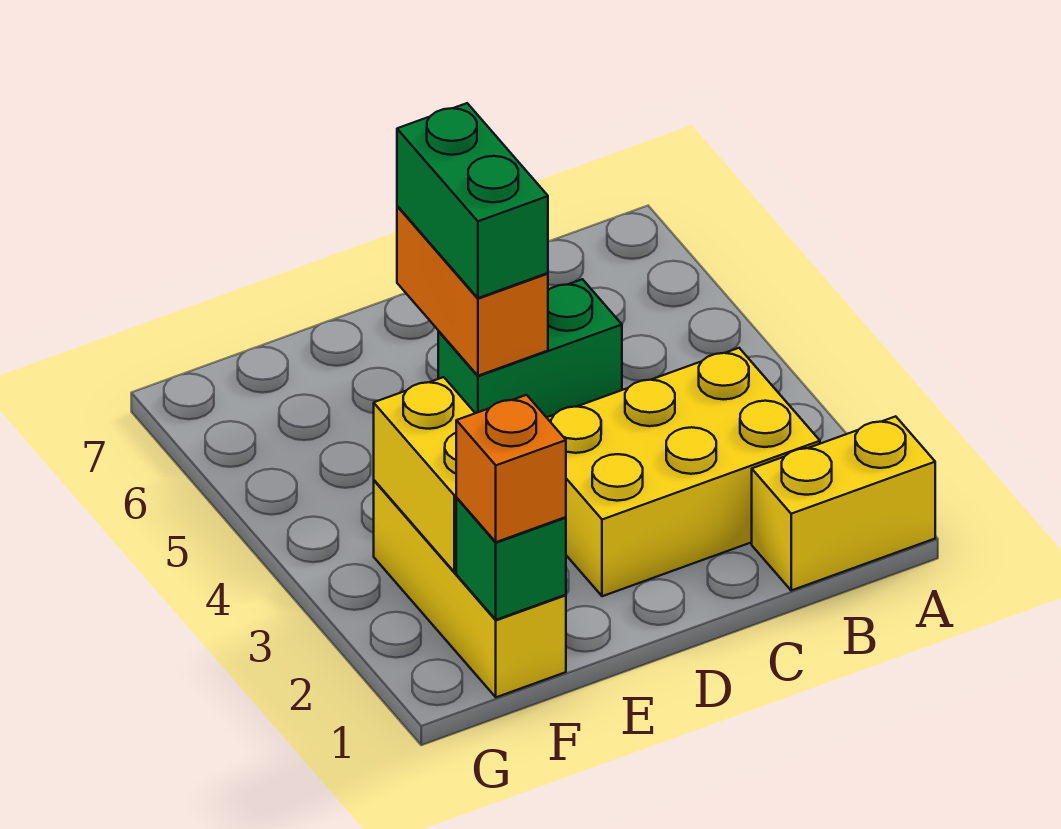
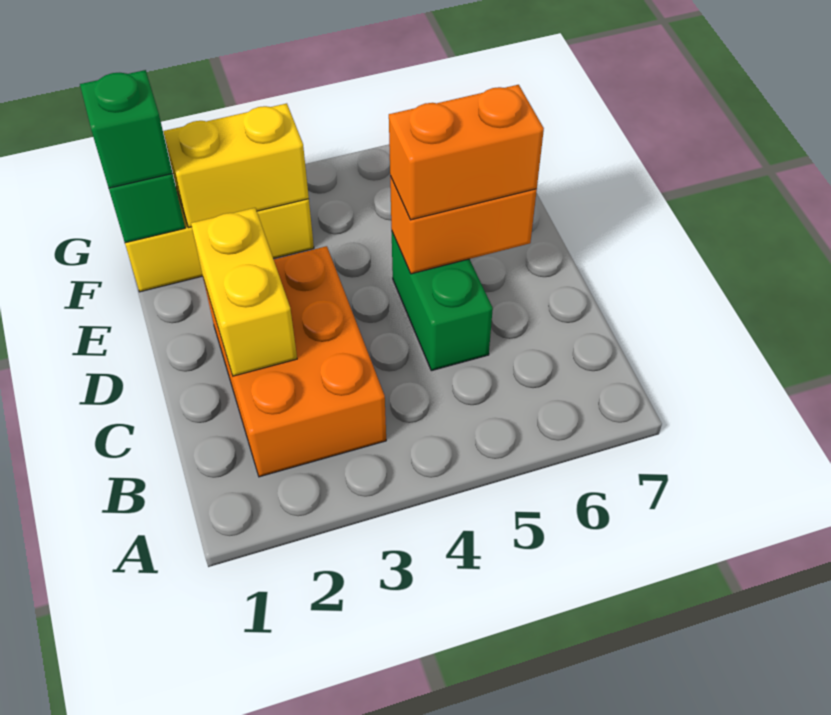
yellow brick A1:B1 level 1 -> yellow brick C2:D2 level 2
yellow brick B2:D3 level 1 -> orange brick B2:D3 level 1
green brick D5:D6 level 3 -> orange brick D5:D6 level 3
orange brick F1 level 3 -> green brick F1 level 3

